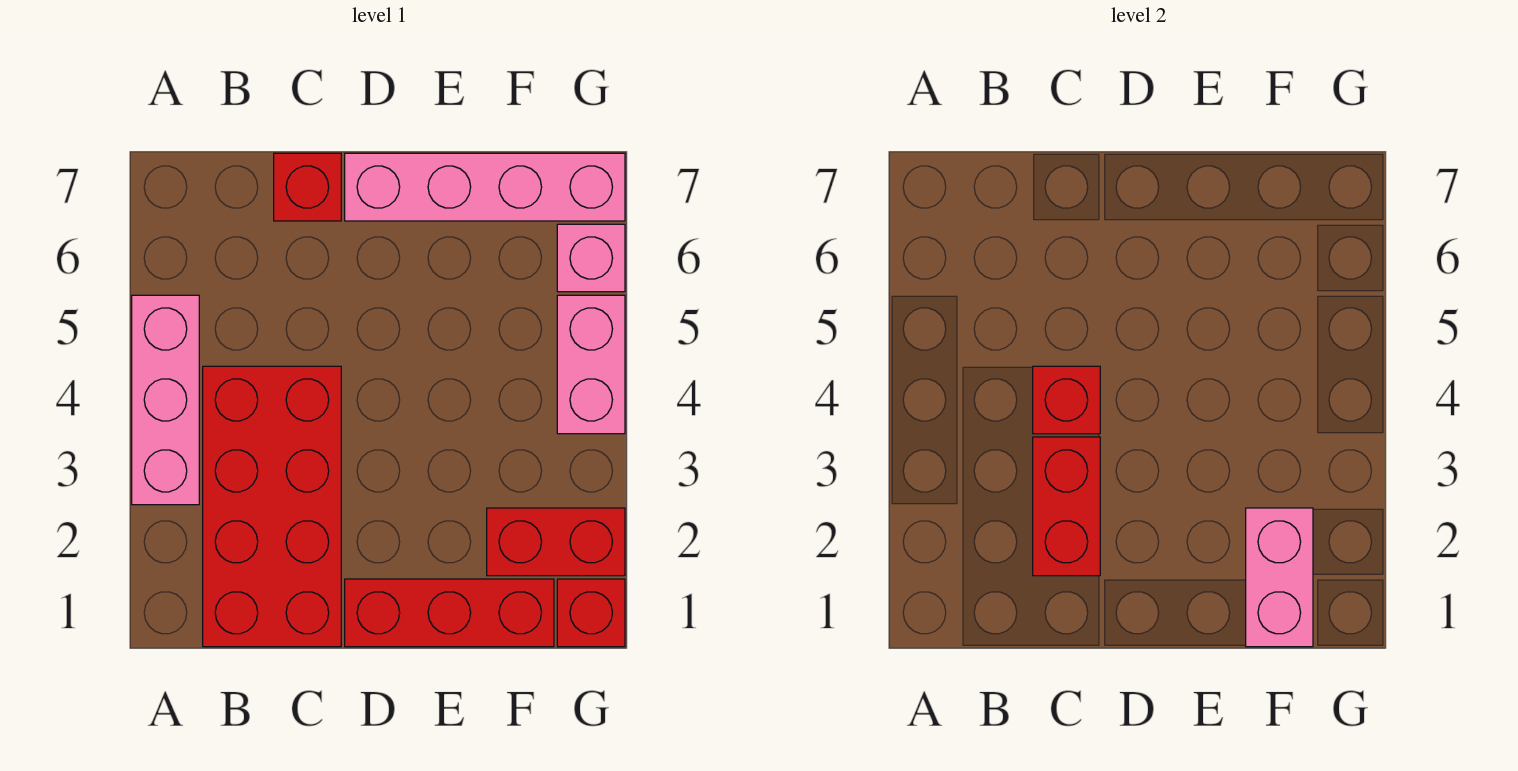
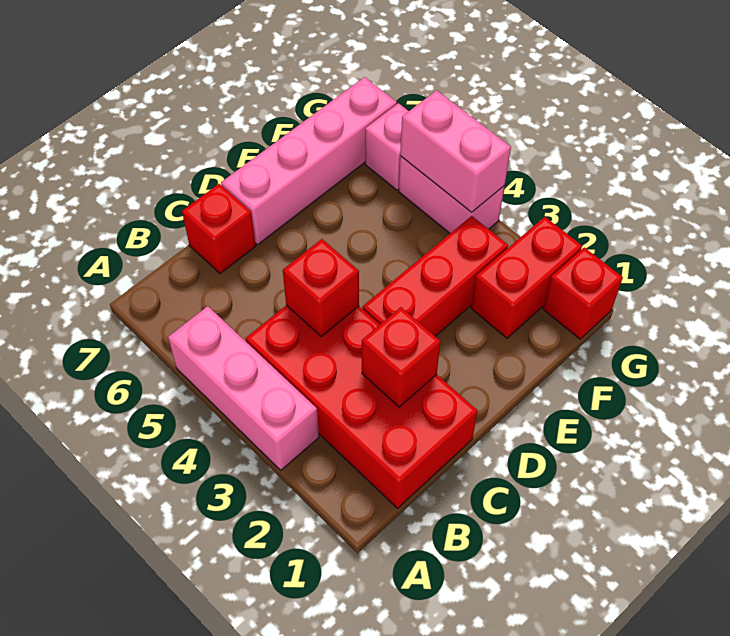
red brick C2:C3 level 2 -> red brick C2 level 2
red brick D1:F1 level 1 -> red brick D3:F3 level 1
pink brick F1:F2 level 2 -> pink brick G4:G5 level 2

